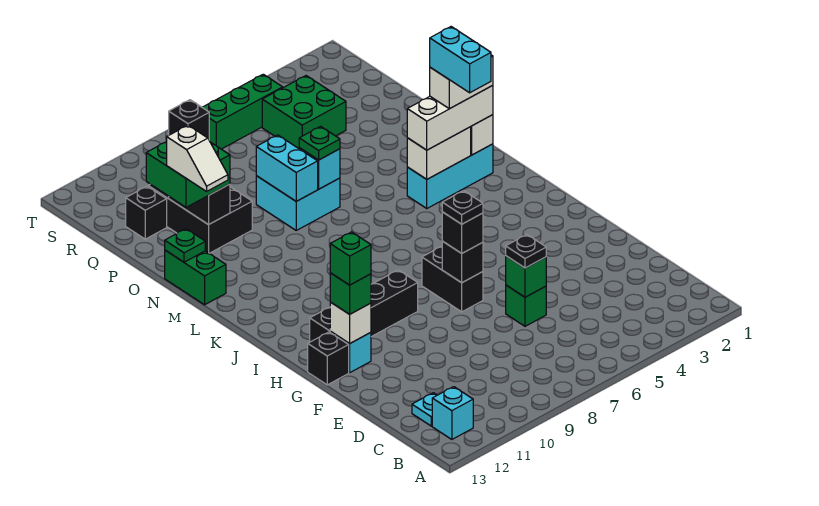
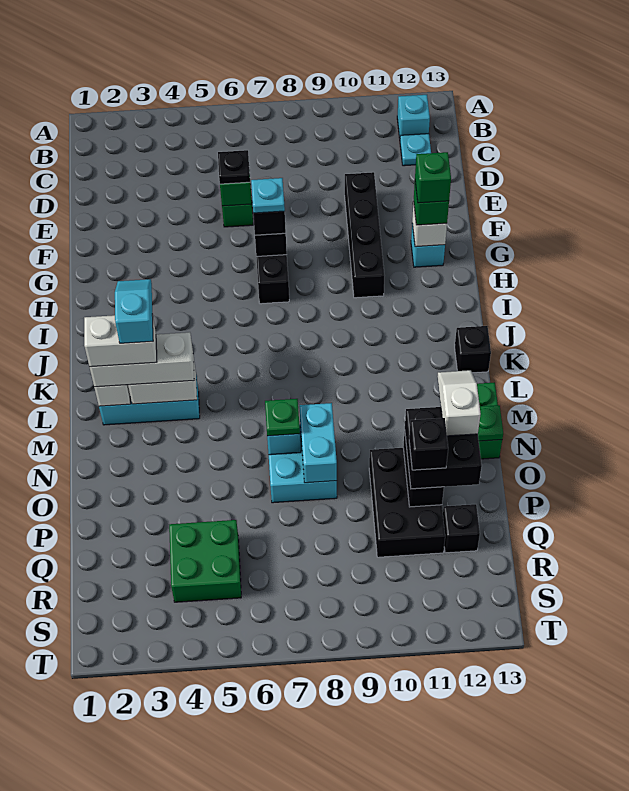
black plate G7 level 4 -> cyan plate G7 level 4
black brick G13 level 1 -> black brick K13 level 1
black brick H9:H12 level 1 -> black brick E10:H10 level 1
cyan brick K3:L3 level 5 -> cyan slope K3:L3 level 5 top L
green brick O11:P12 level 3 -> black brick O11:P12 level 3
green brick S5:S7 level 1 -> none

